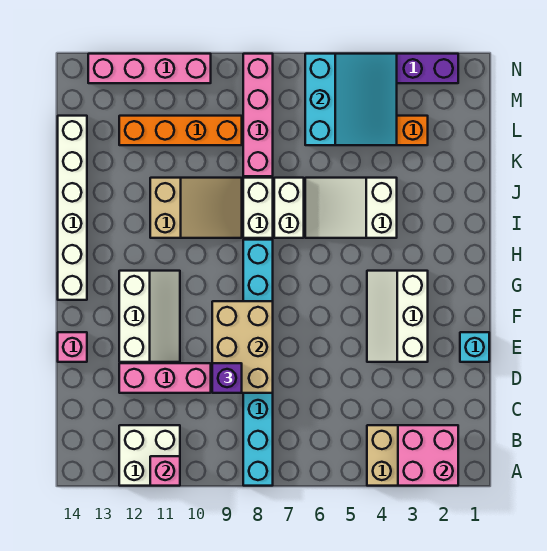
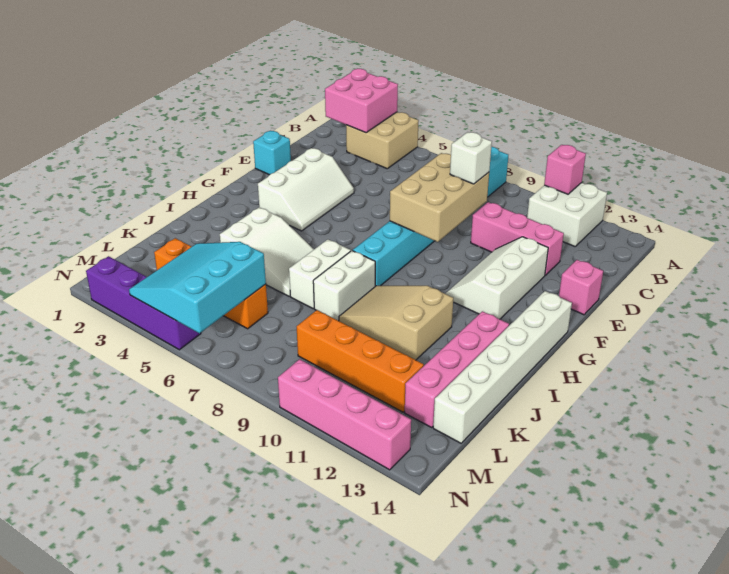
purple brick D9 level 3 -> white brick D9 level 3
pink brick K8:N8 level 1 -> pink brick I13:L13 level 1

